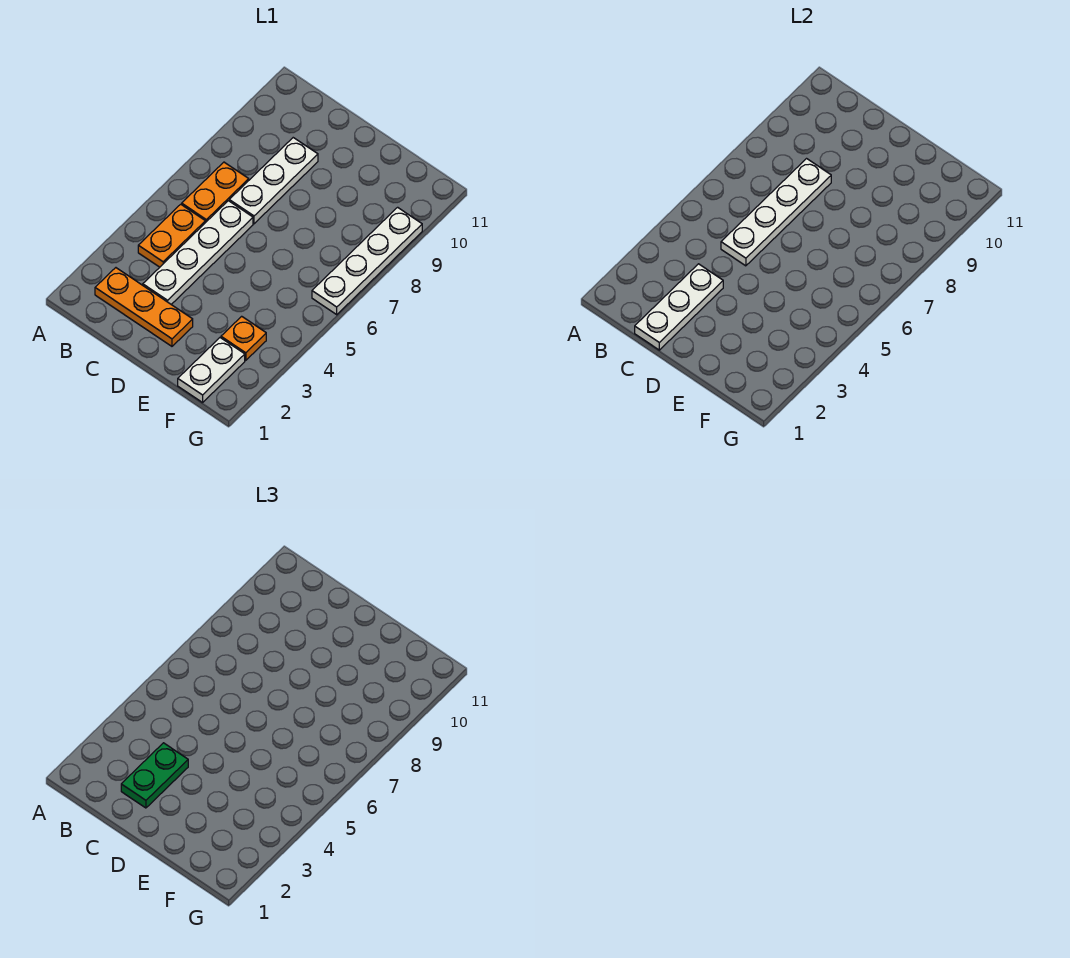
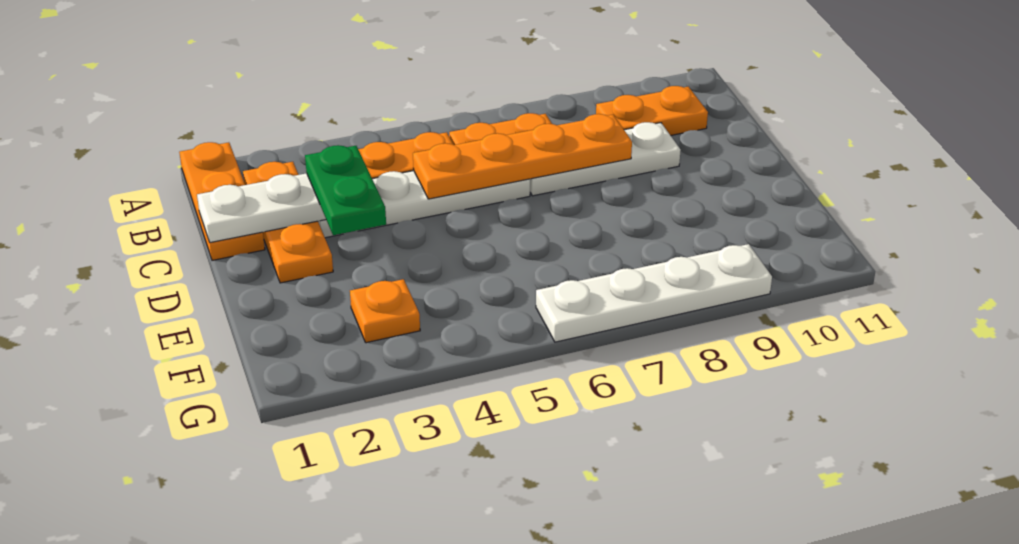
none -> orange plate A1:C1 level 1
none -> orange plate B9:B10 level 1
green plate C2:C3 level 3 -> green plate C3:D3 level 3
white plate C5:C8 level 2 -> orange plate C5:C8 level 2
white plate F1:F2 level 1 -> none

